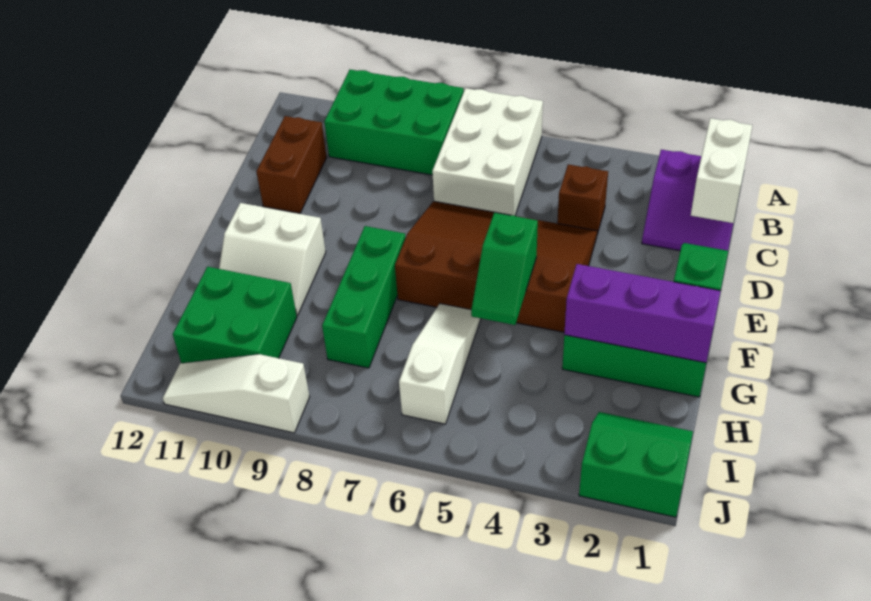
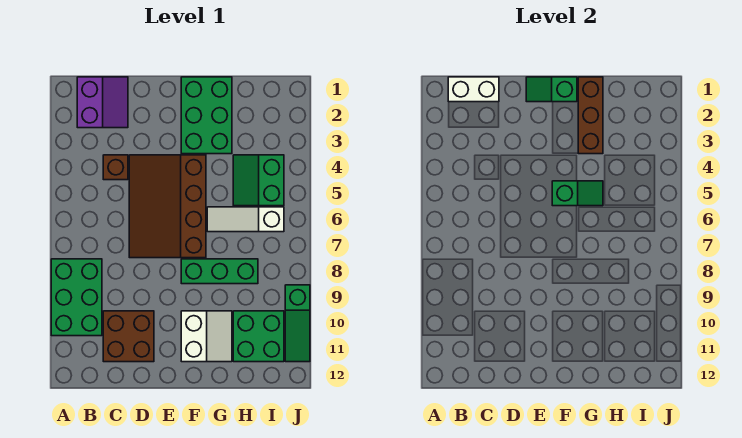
white brick A6:C7 level 1 -> none
brown brick C11:D11 level 1 -> brown brick C10:D11 level 1
purple brick G1:G3 level 2 -> brown brick G1:G3 level 2
green slope I1:J2 level 1 top J -> green slope H4:I5 level 1 top I
white slope J9:J11 level 1 top 9 -> green slope J9:J11 level 1 top 9

